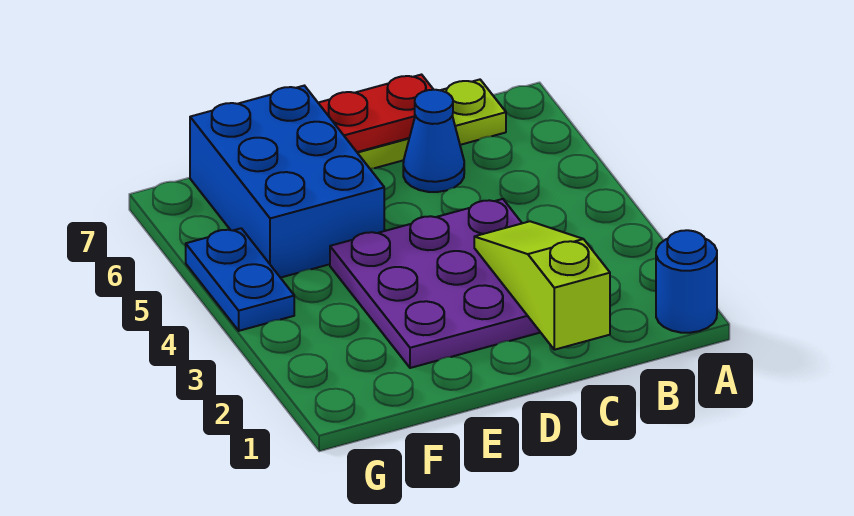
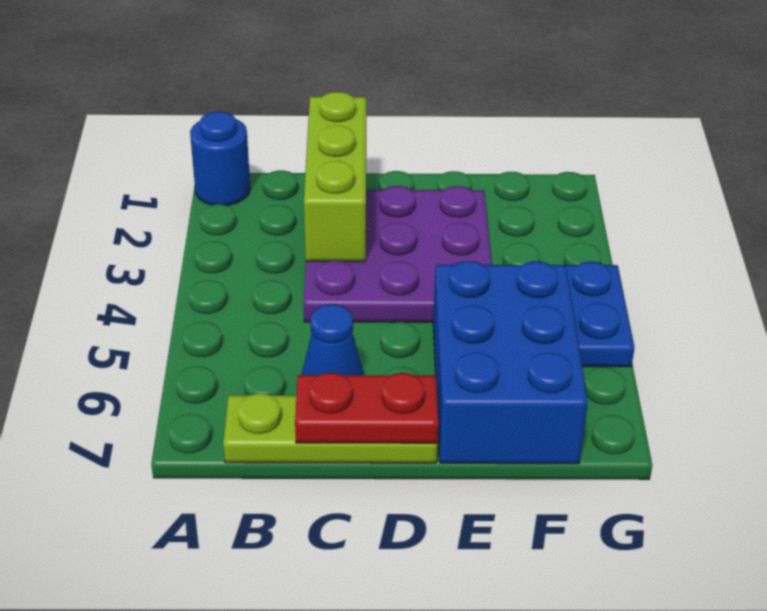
lime slope C1:C3 level 2 top 1 -> lime brick C1:C3 level 2

